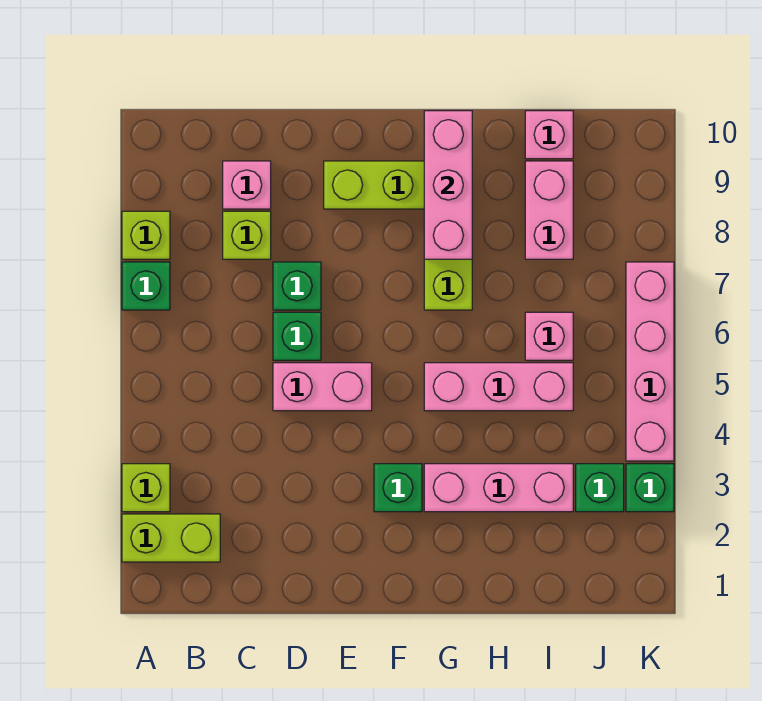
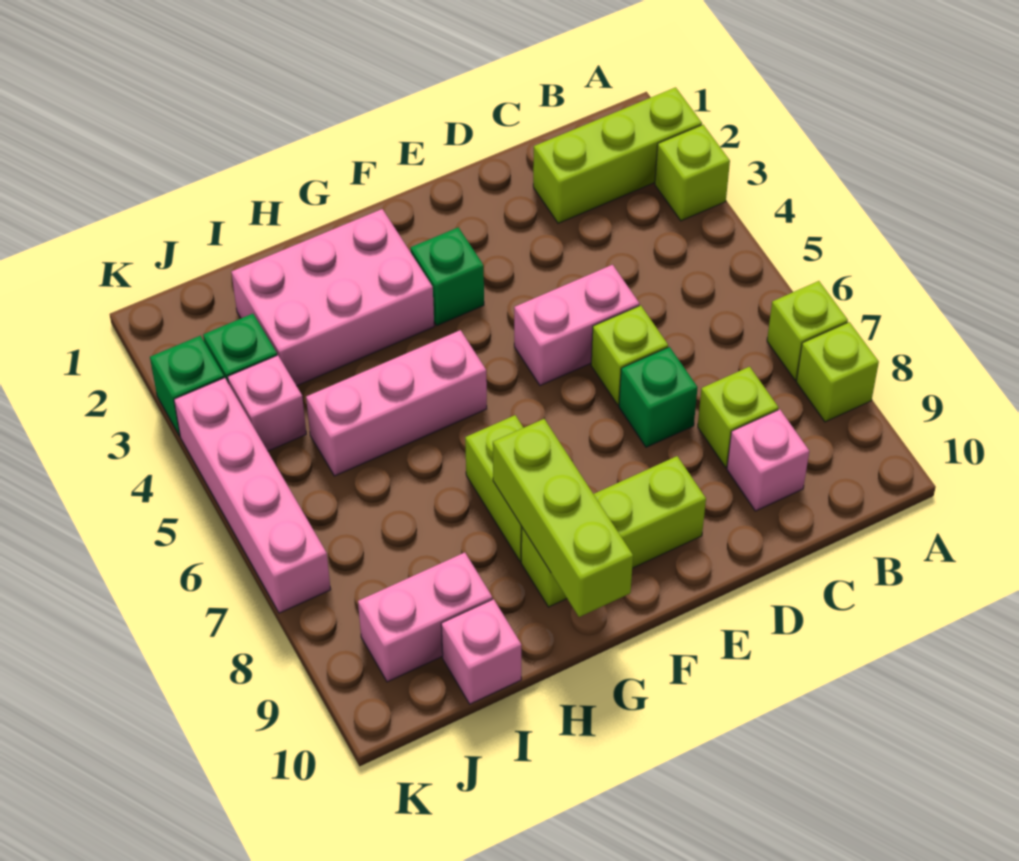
lime brick A2:B2 level 1 -> lime brick A2:C2 level 1
green brick A7 level 1 -> lime brick A7 level 1
green brick D6 level 1 -> lime brick D6 level 1
pink brick G3:I3 level 1 -> pink brick G2:I3 level 1
pink brick G8:G10 level 2 -> lime brick G8:G10 level 2
pink brick I6 level 1 -> pink brick J4 level 1
pink brick I8:I9 level 1 -> pink brick I9:J9 level 1

